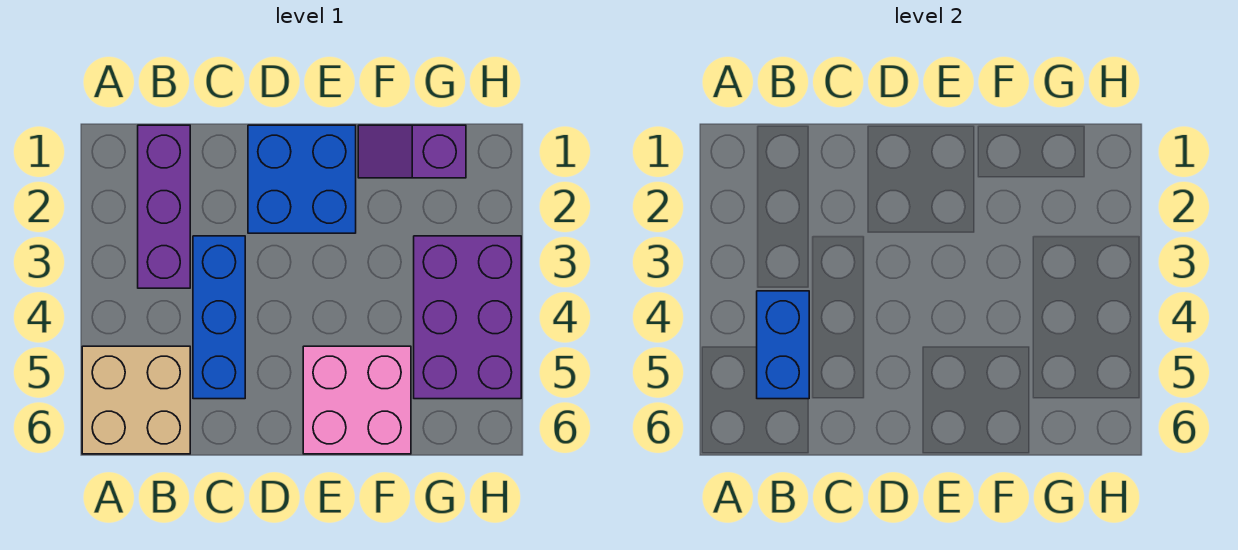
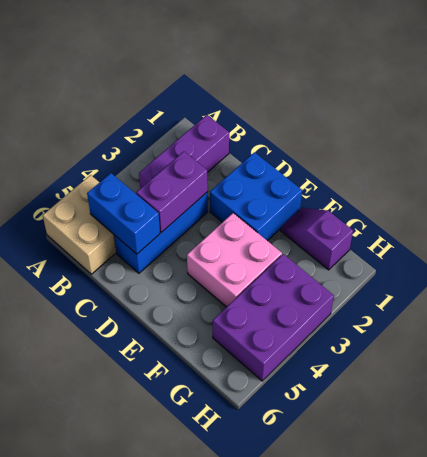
blue brick B4:B5 level 2 -> blue brick B5:C5 level 2
none -> purple brick C3:C4 level 2
pink brick E5:F6 level 1 -> pink brick E3:F4 level 1

